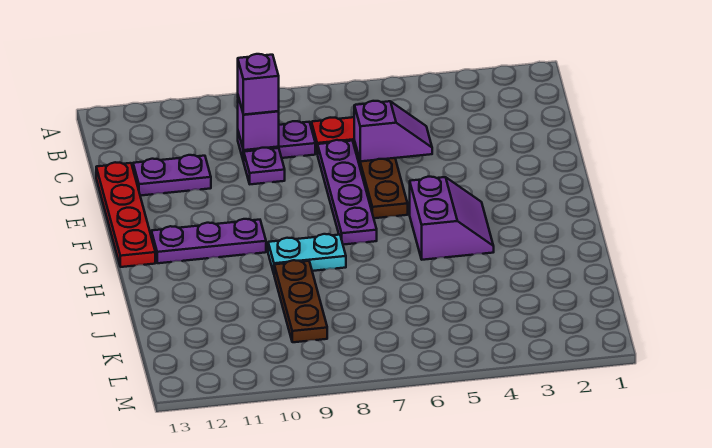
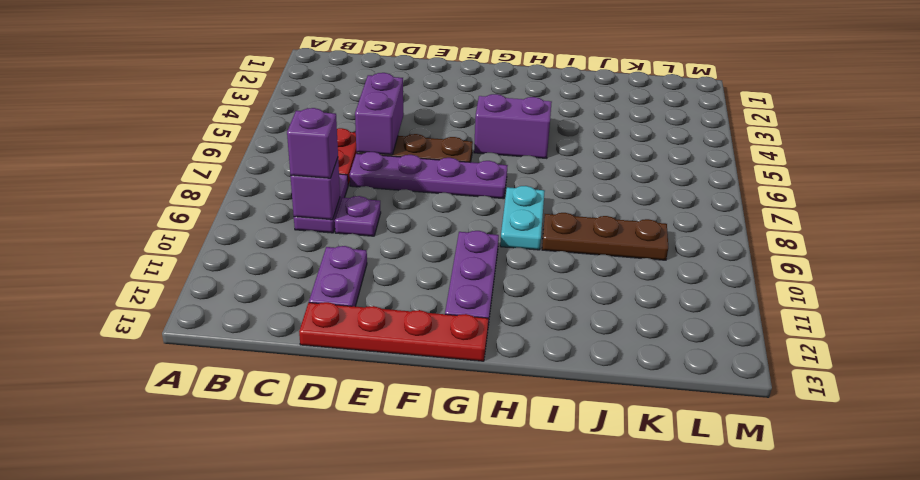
purple slope D5:D6 level 2 top 6 -> purple brick D5:D6 level 2

